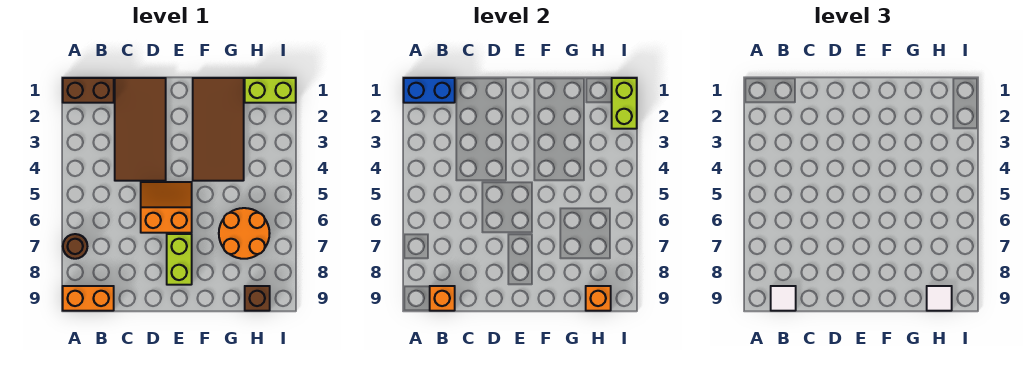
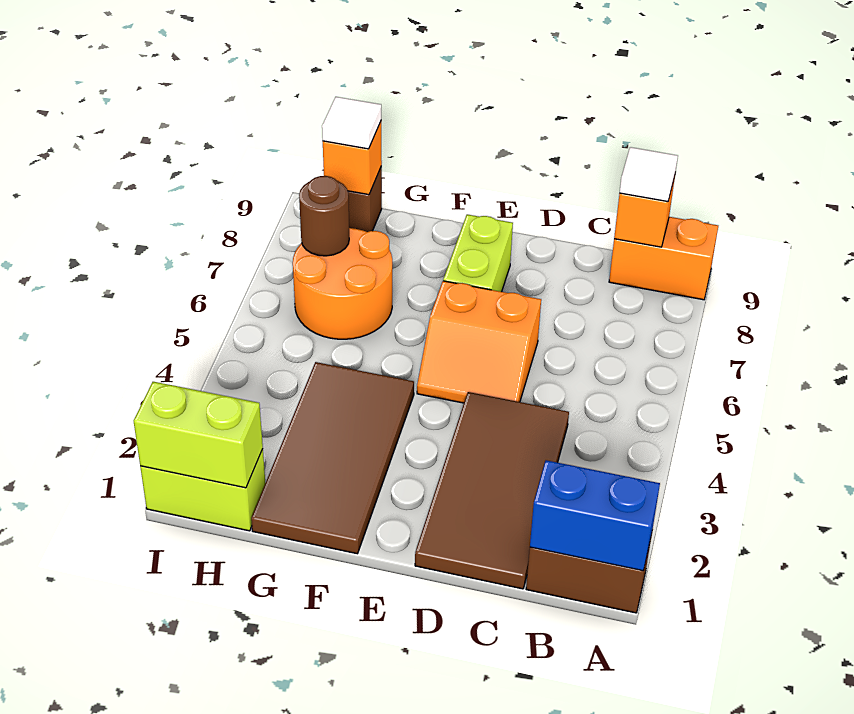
brown round brick A7 level 1 -> brown round brick H7 level 2
lime brick I1:I2 level 2 -> lime brick H1:I1 level 2

